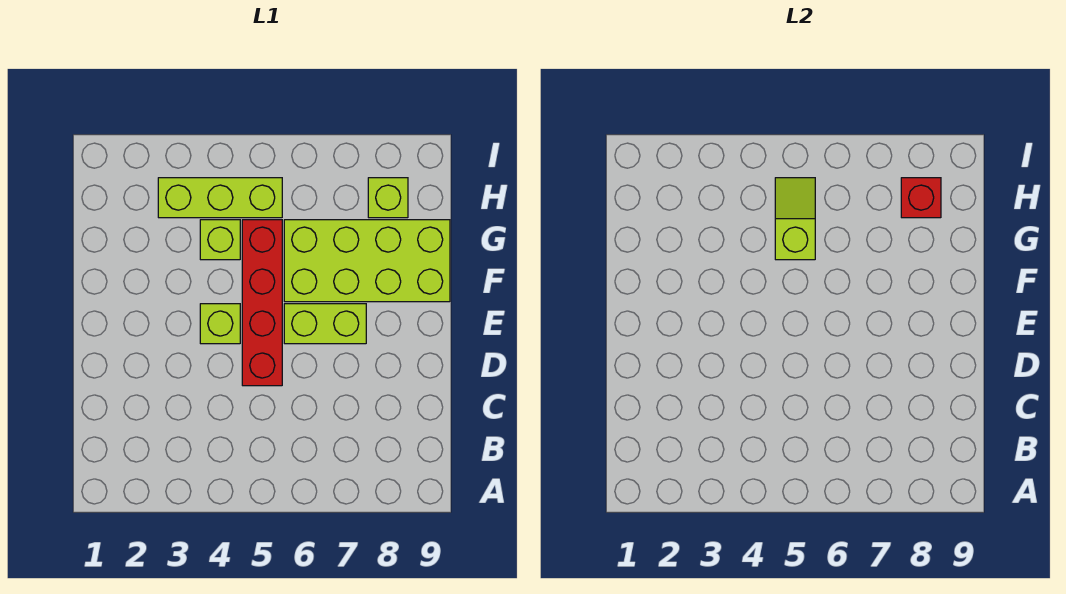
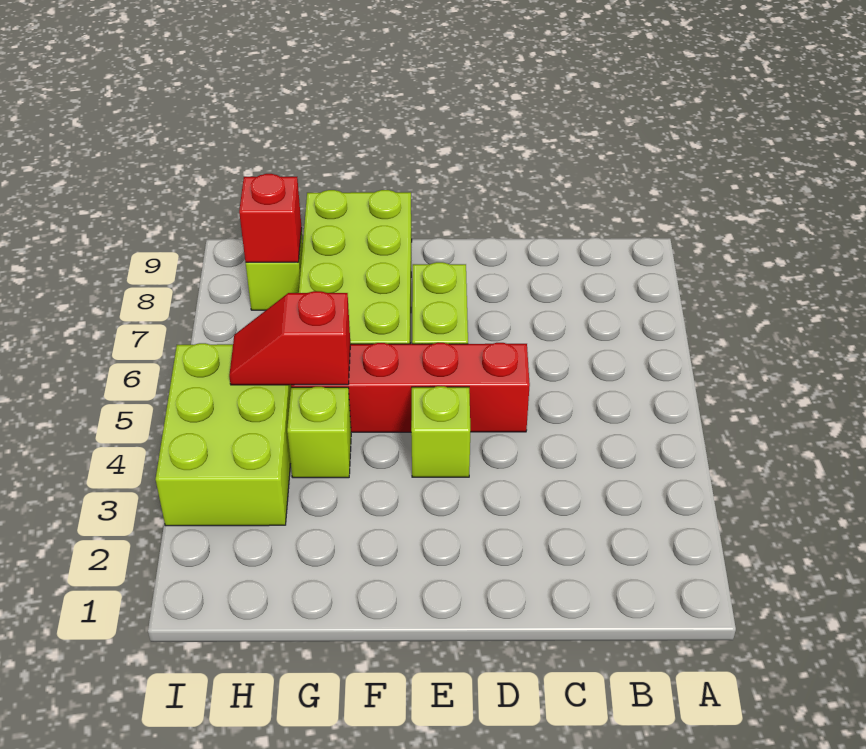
lime slope G5:H5 level 2 top G -> red slope G5:H5 level 2 top G
lime brick H3:H5 level 1 -> lime brick H3:I5 level 1

